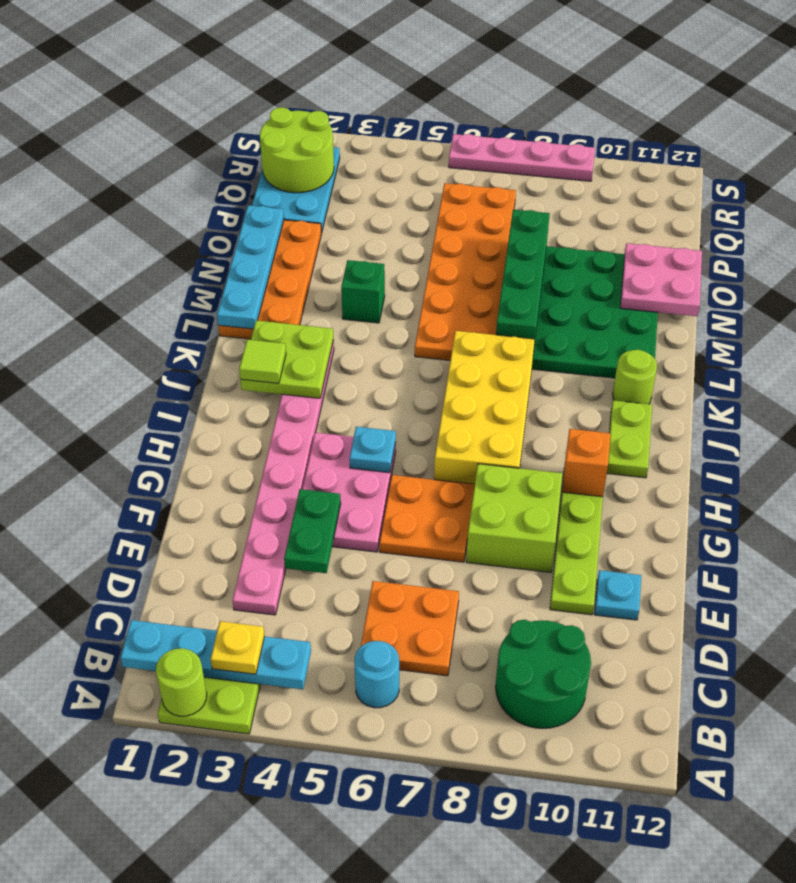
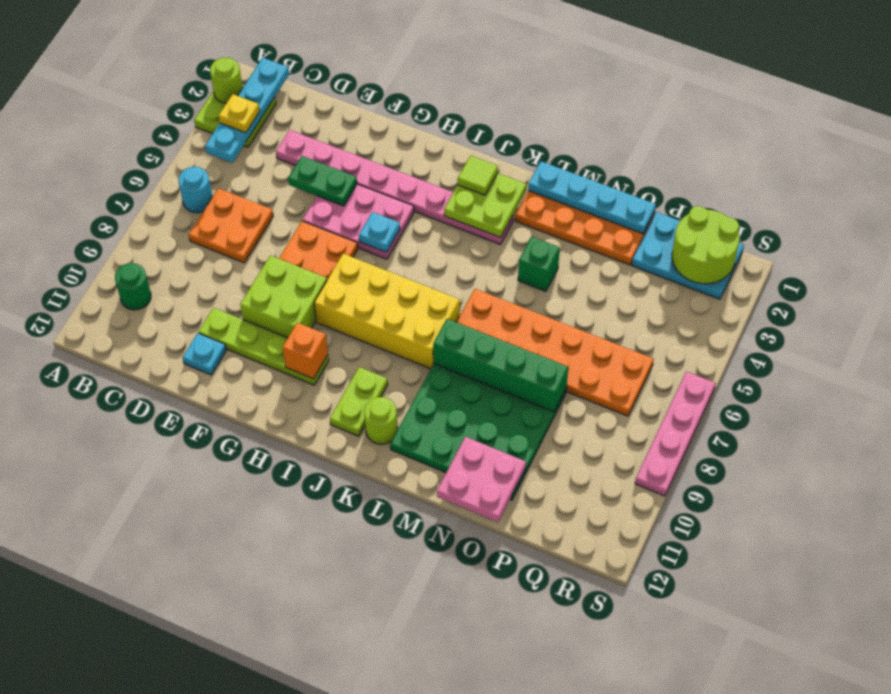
green round brick B9:C10 level 1 -> green round brick B10 level 1
lime plate I11:J11 level 1 -> lime plate J10:J11 level 1

